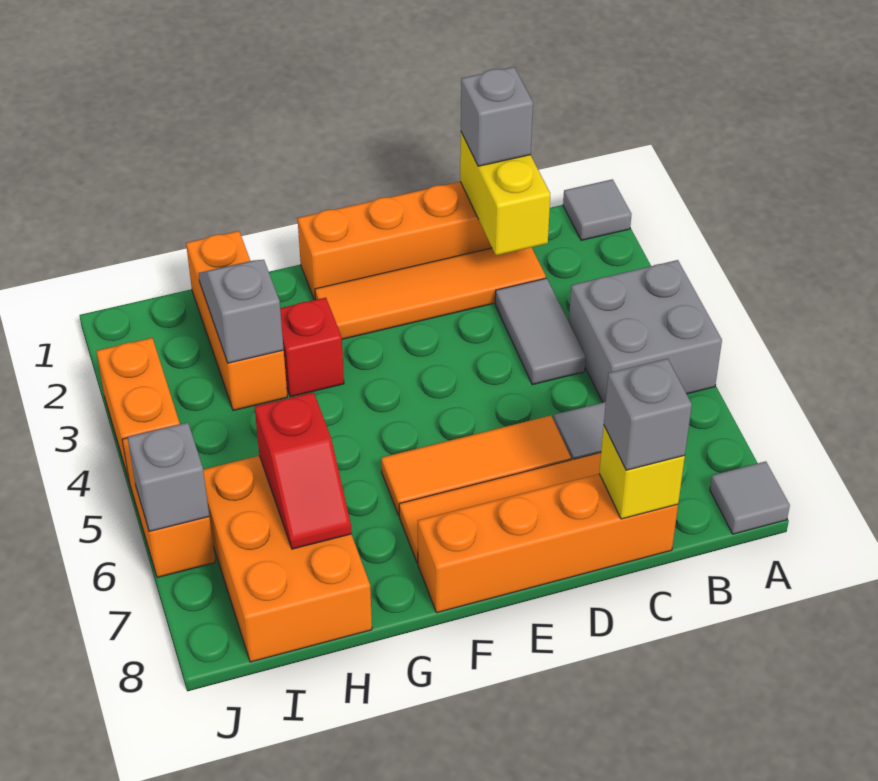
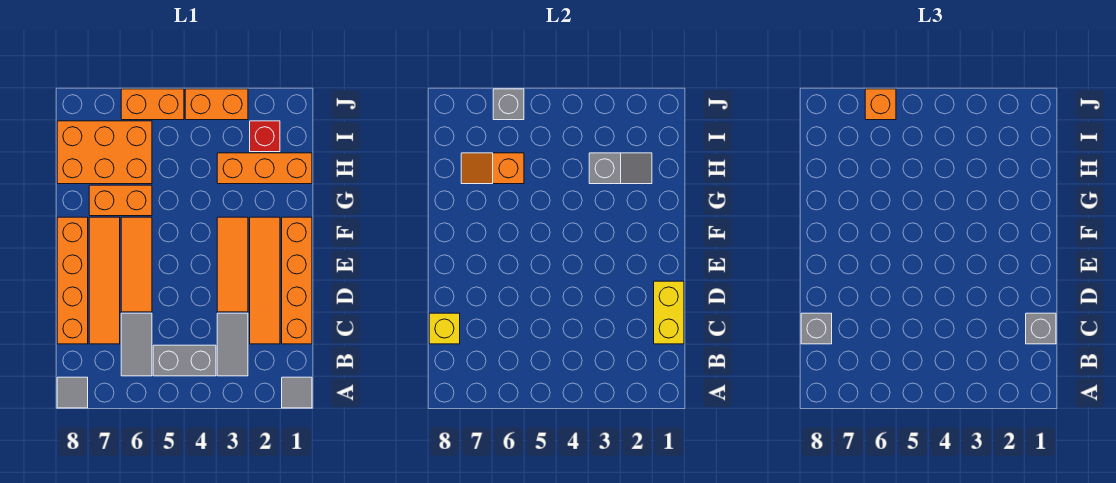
grey brick A4:B5 level 1 -> grey brick B4:B5 level 1
yellow brick C1:C2 level 2 -> yellow brick C1:D1 level 2
grey tile C3:C4 level 1 -> grey tile B3:C3 level 1
none -> orange tile D3:F3 level 1
red brick G3 level 1 -> red brick I2 level 1
none -> orange brick G6:G7 level 1
red slope H6:H7 level 2 top 6 -> orange slope H6:H7 level 2 top 6
none -> orange brick J6 level 3

